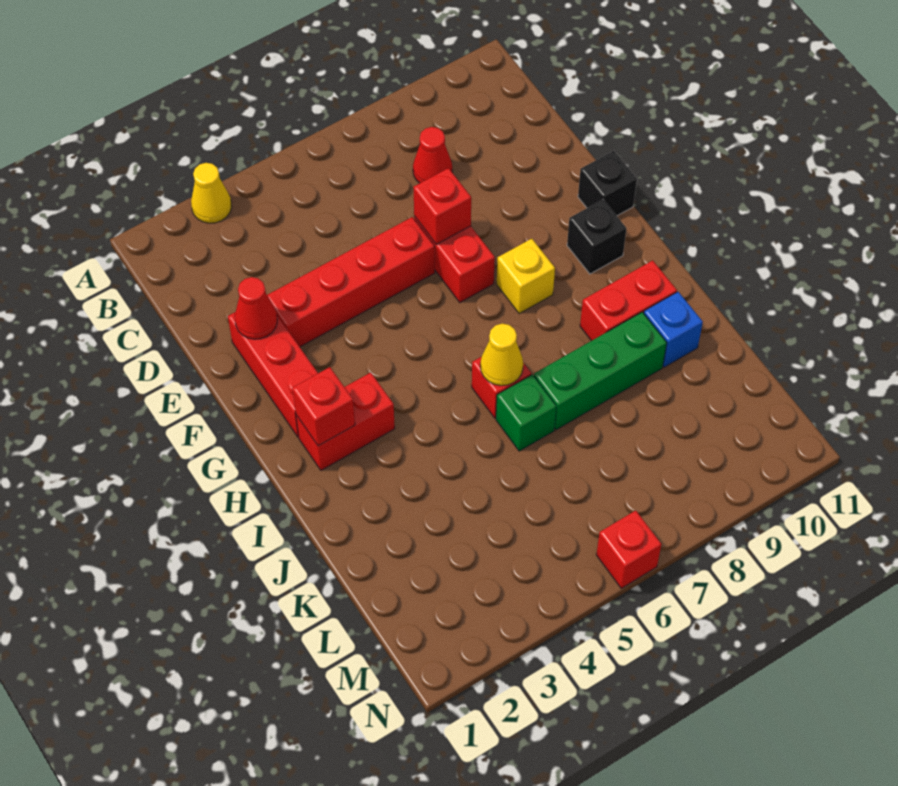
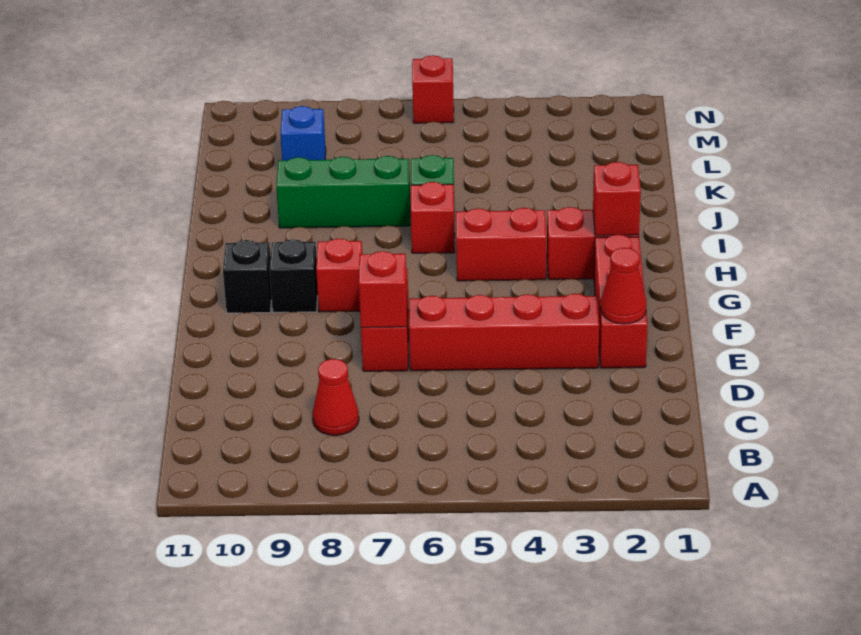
yellow cone A3 level 1 -> none
black brick F11 level 1 -> black brick G9 level 1
yellow brick G8 level 1 -> red brick G8 level 1
yellow cone I6 level 2 -> none
red brick I9:I10 level 1 -> red brick H4:H5 level 1
blue brick J10 level 1 -> blue brick L9 level 1

